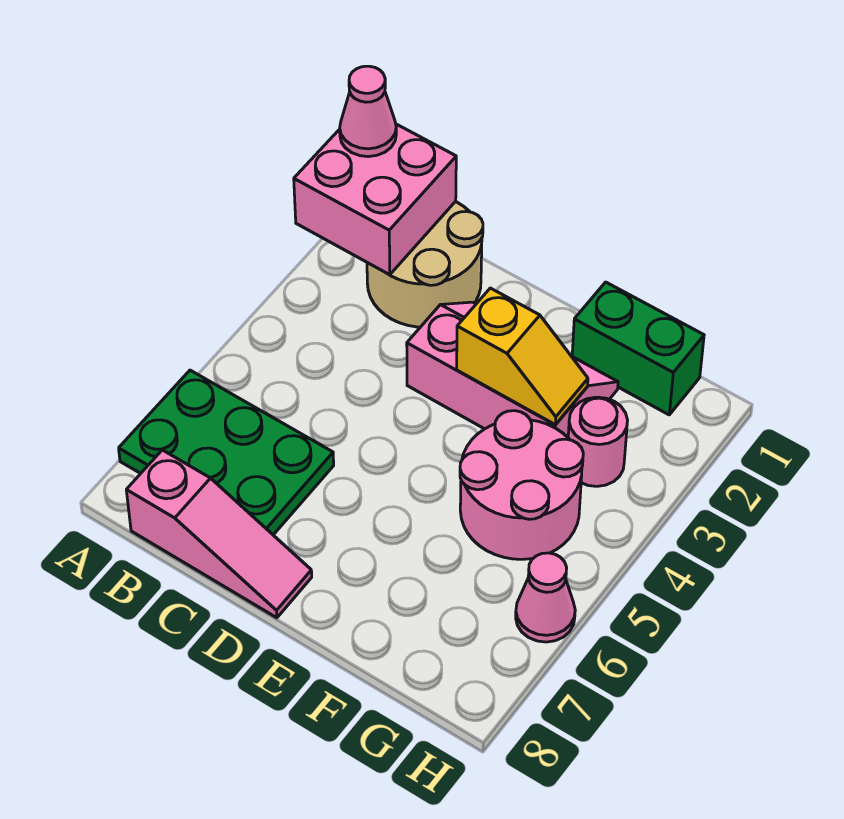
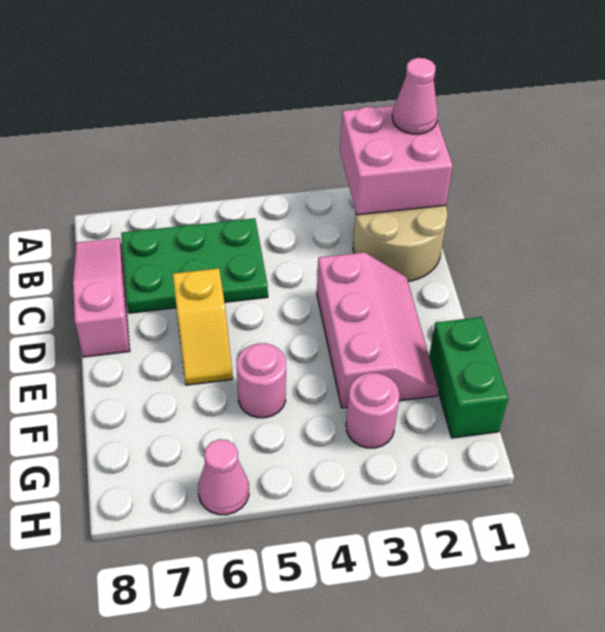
green plate A6:C7 level 1 -> green plate B5:C7 level 1
pink slope B8:D8 level 1 top B -> pink slope B8:D8 level 1 top D
yellow slope E3:F3 level 2 top E -> yellow slope D6:E6 level 1 top D
pink round brick F4:G5 level 1 -> pink round brick F5 level 1

